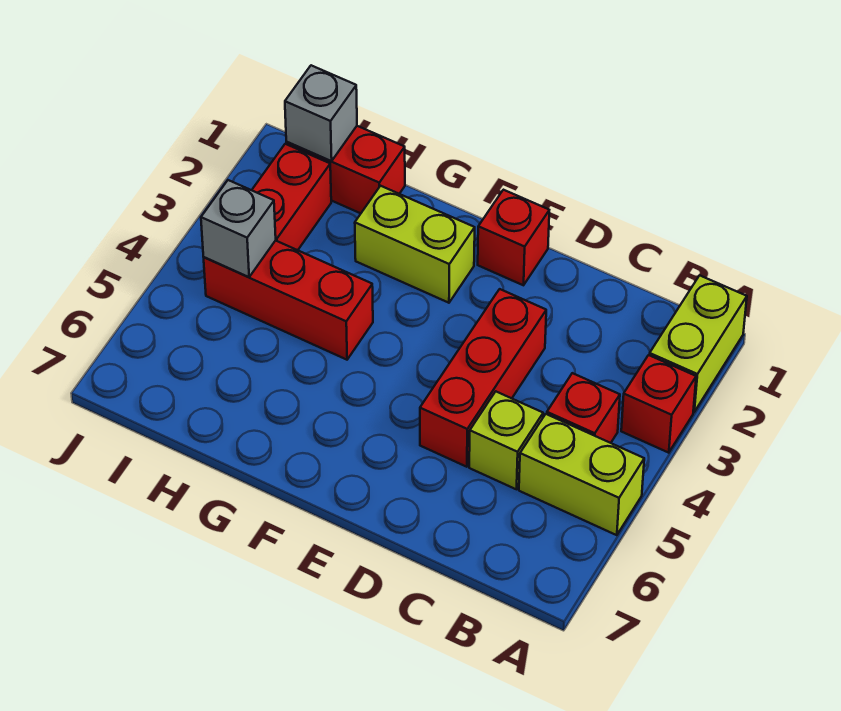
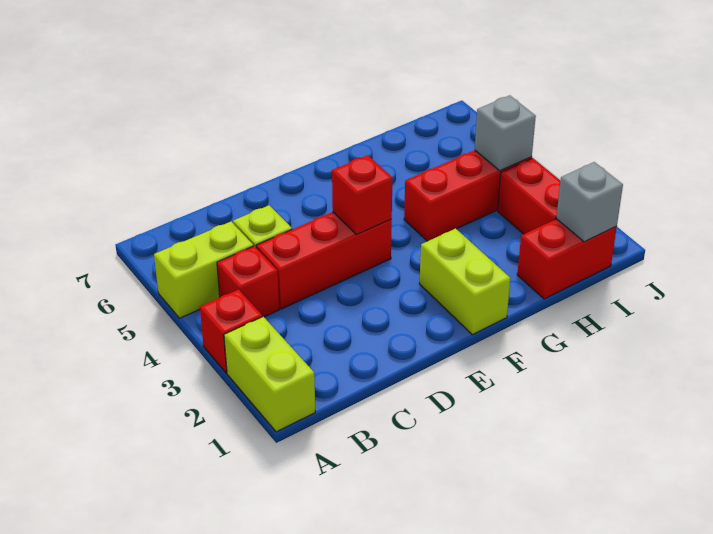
red brick D3:D5 level 1 -> red brick C4:E4 level 1
red brick E1 level 1 -> red brick E4 level 2
lime brick F2:G2 level 1 -> lime brick F1:F2 level 1

